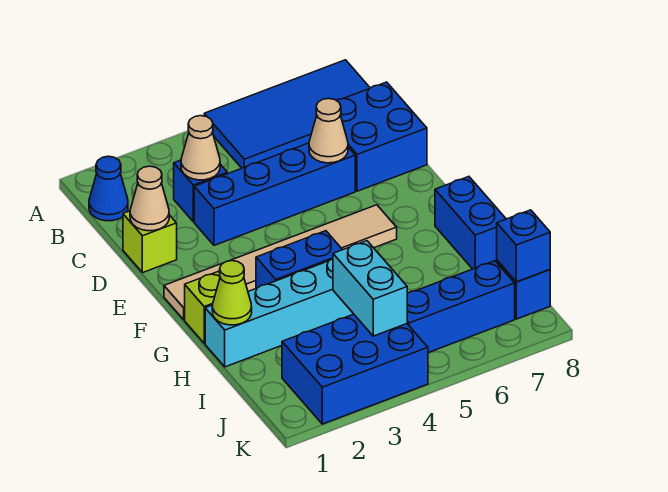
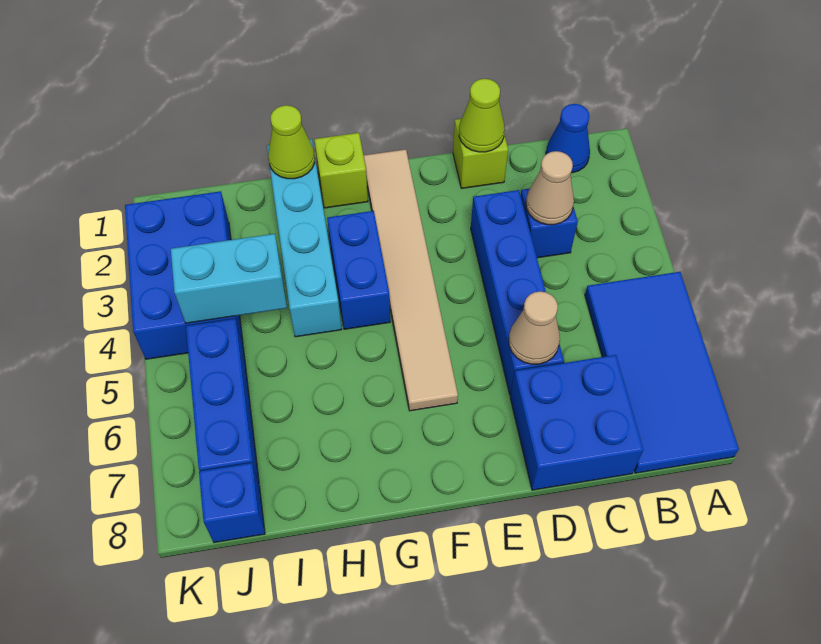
tan cone D1 level 2 -> lime cone D1 level 2
blue brick G8:H8 level 1 -> none
blue brick J8 level 2 -> none

